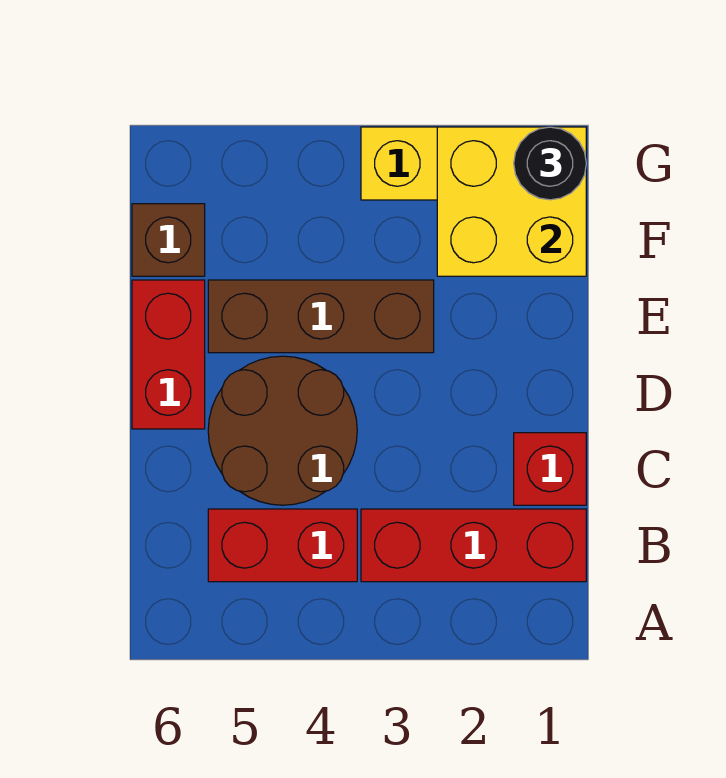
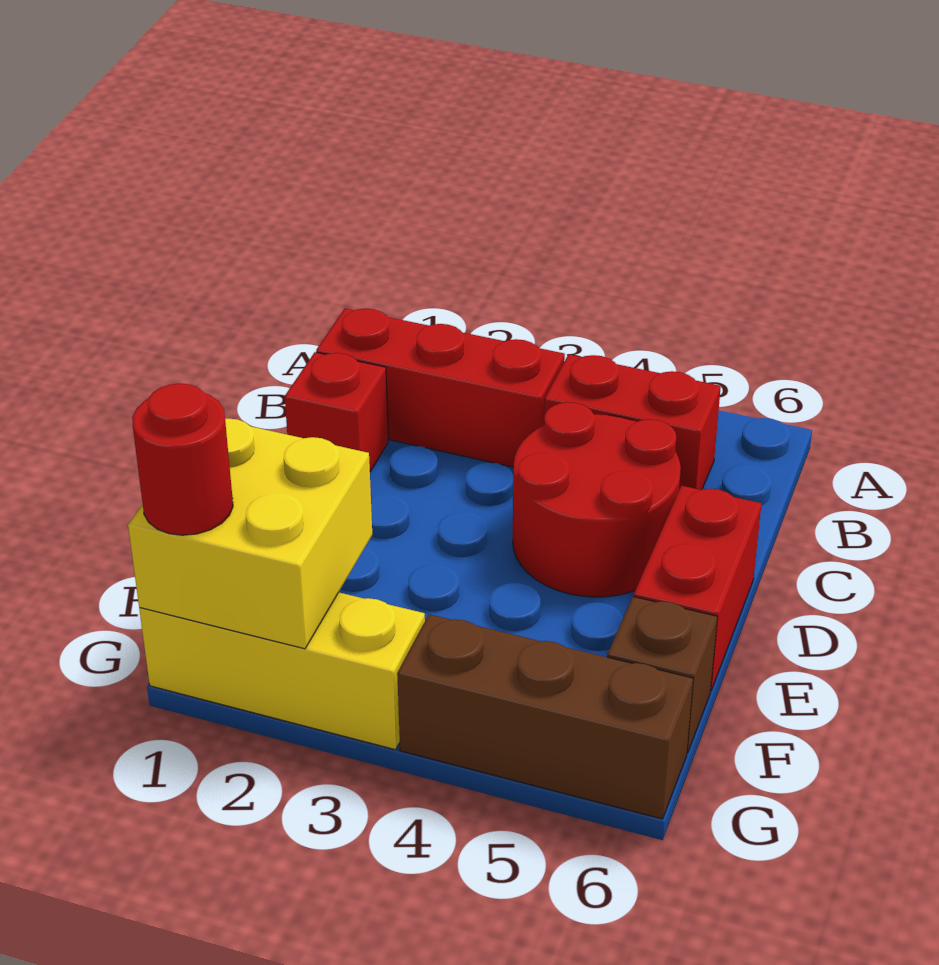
brown round brick C4:D5 level 1 -> red round brick C4:D5 level 1
brown brick E3:E5 level 1 -> brown brick G4:G6 level 1
black round brick G1 level 3 -> red round brick G1 level 3

